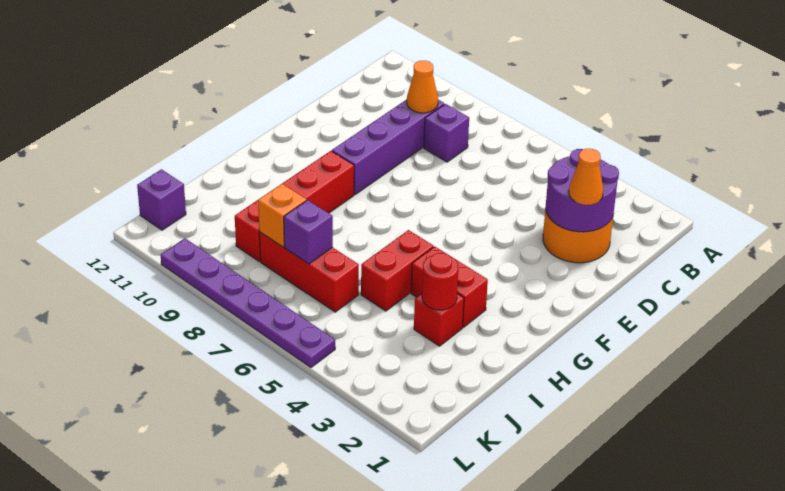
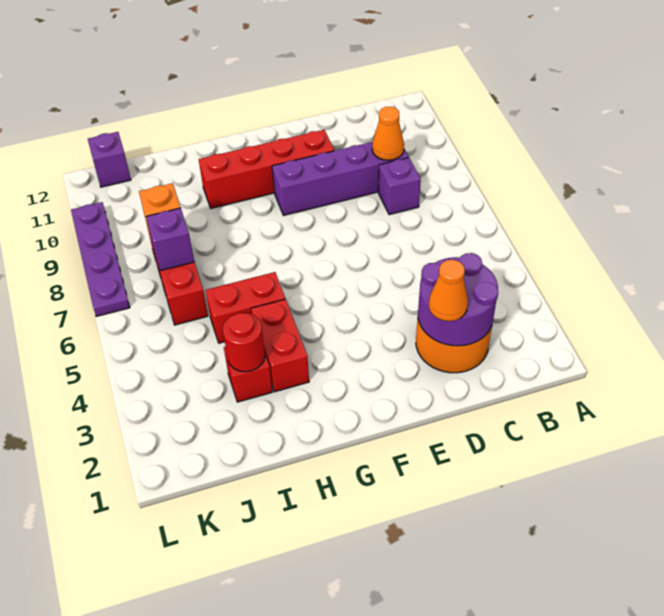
red brick G9:J9 level 1 -> red brick E10:H10 level 1
purple plate L5:L10 level 1 -> purple plate L7:L10 level 1

